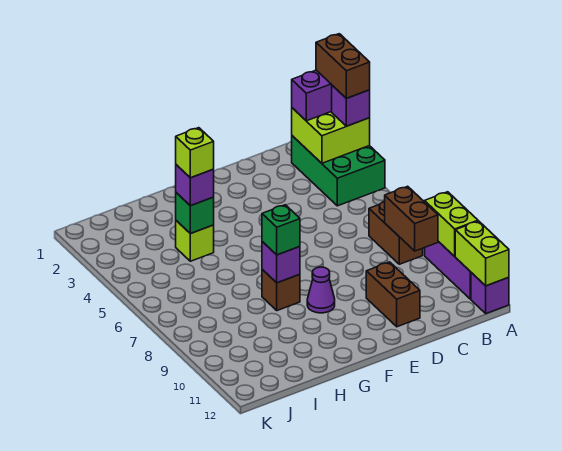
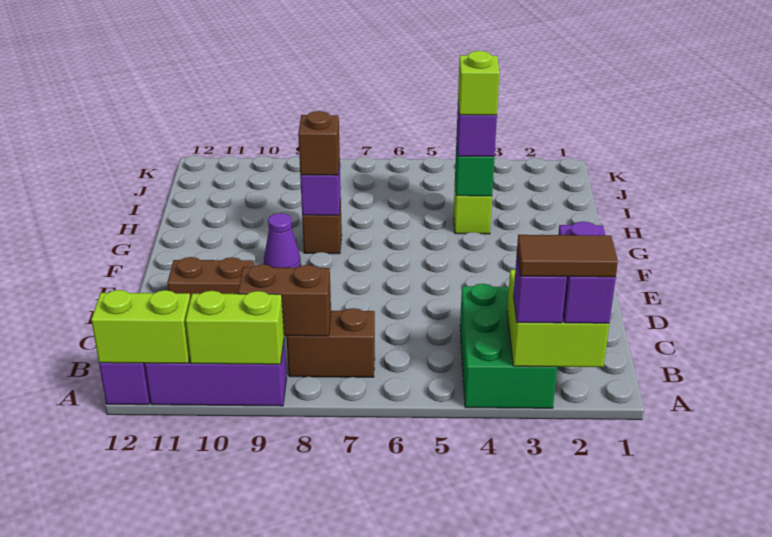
green brick A2:B4 level 1 -> green brick A3:C4 level 1
brown brick A2:A3 level 4 -> brown tile A2:A3 level 4
green brick G8 level 3 -> brown brick G8 level 3

